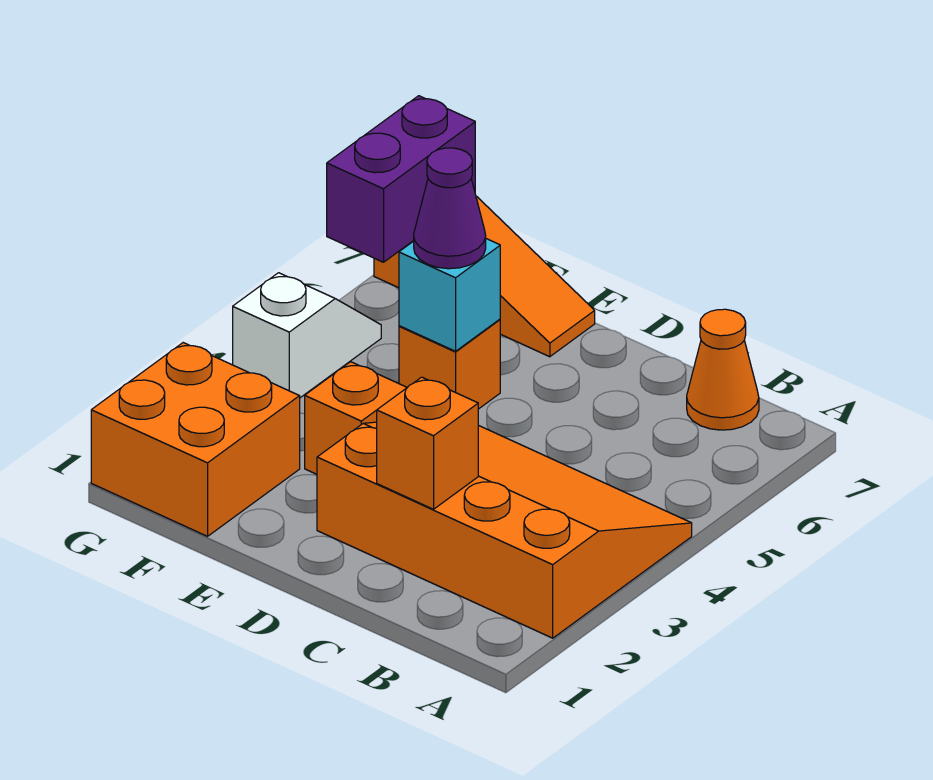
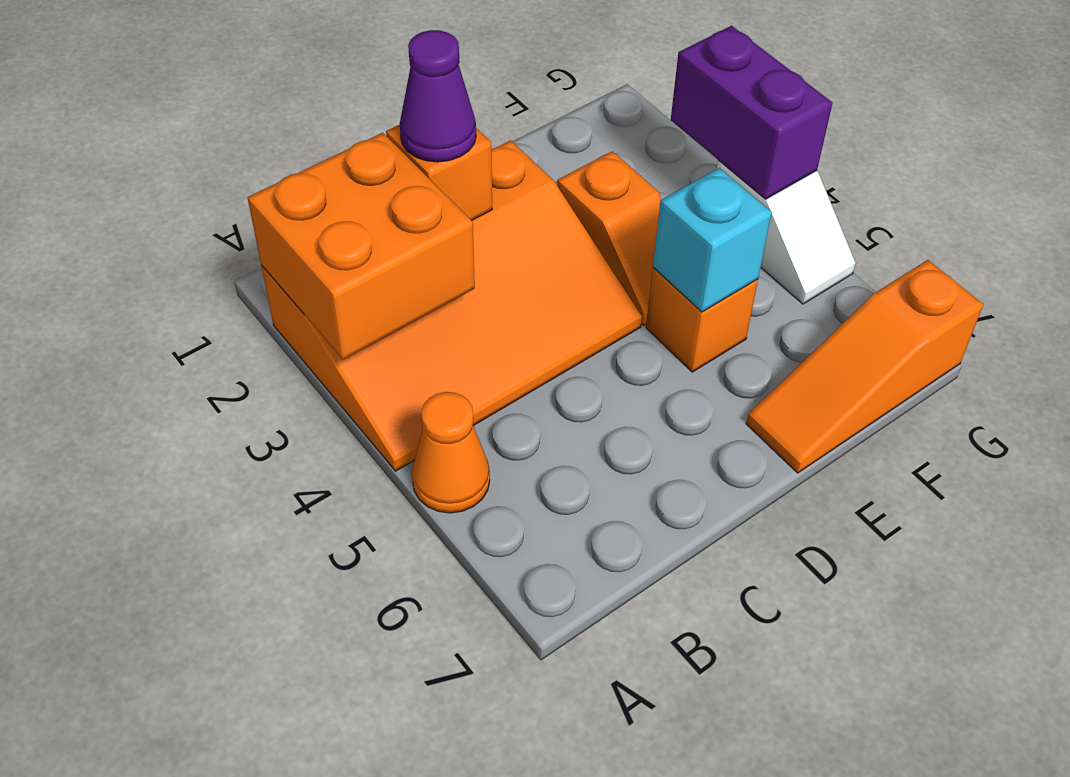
orange cone B7 level 1 -> orange cone A5 level 1
purple cone E5 level 3 -> purple cone C2 level 3
orange brick F1:G2 level 1 -> orange brick A2:B3 level 2
purple brick G6:G7 level 2 -> purple brick G3:G4 level 2

